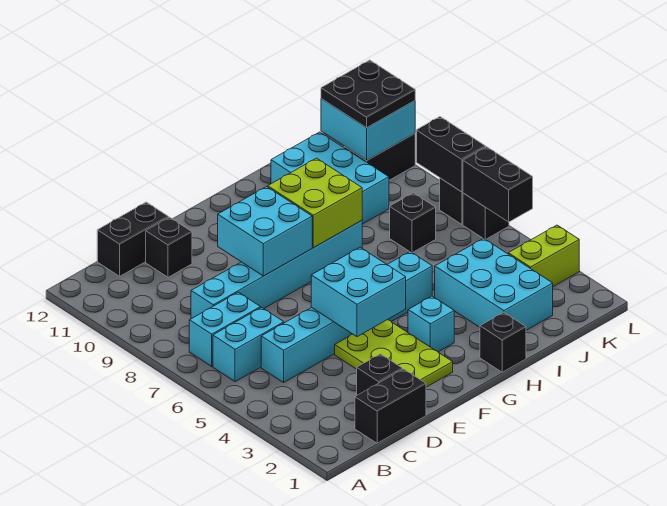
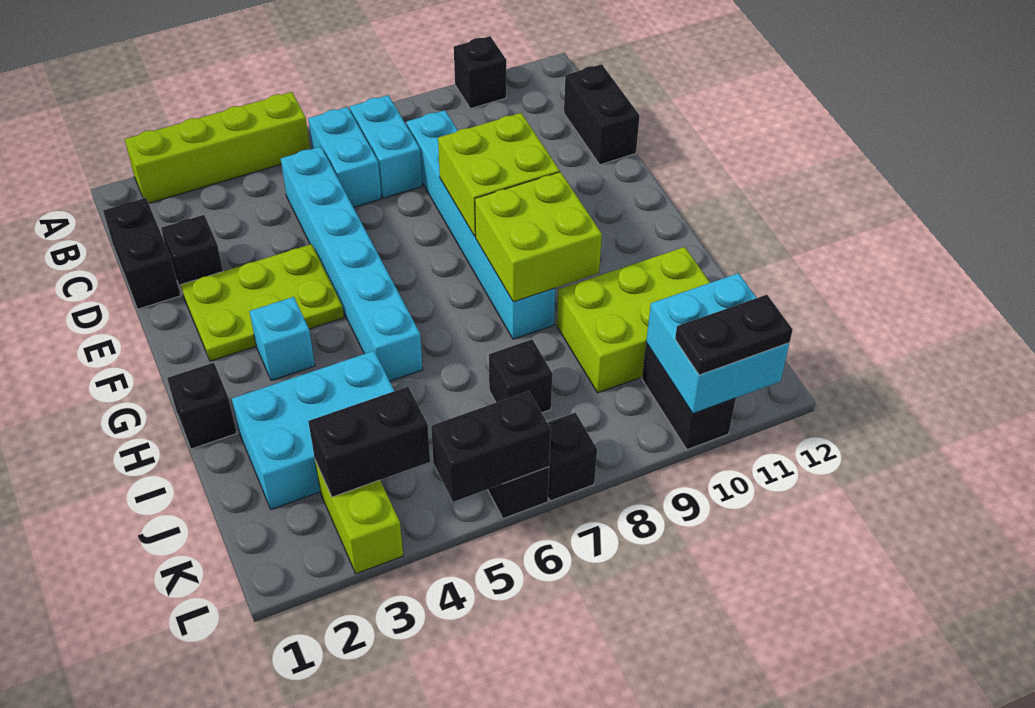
none -> lime brick A2:A5 level 1
black brick D11 level 1 -> black brick A10 level 1
cyan brick E4:F5 level 2 -> none
cyan brick E8:F9 level 2 -> lime brick E8:F9 level 2
cyan brick I9:J11 level 1 -> lime brick I9:J11 level 1
black plate K10:L11 level 3 -> black plate L10:L11 level 3
black brick L7:L8 level 2 -> black brick K3:K4 level 2

